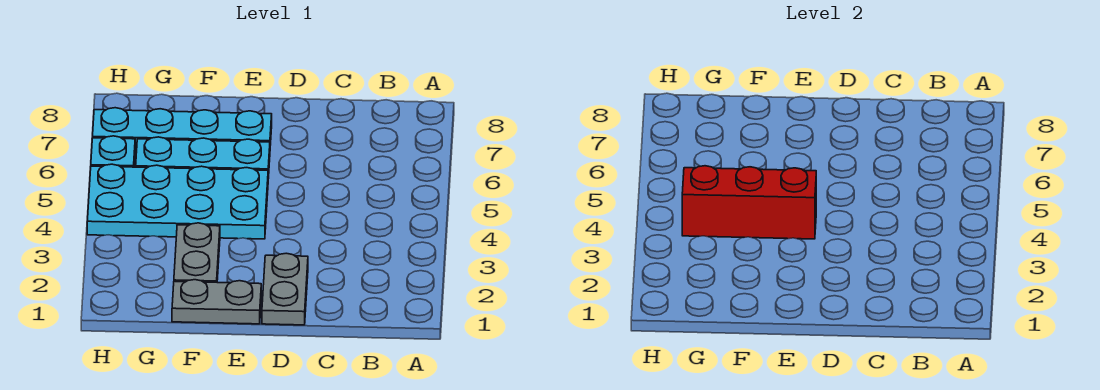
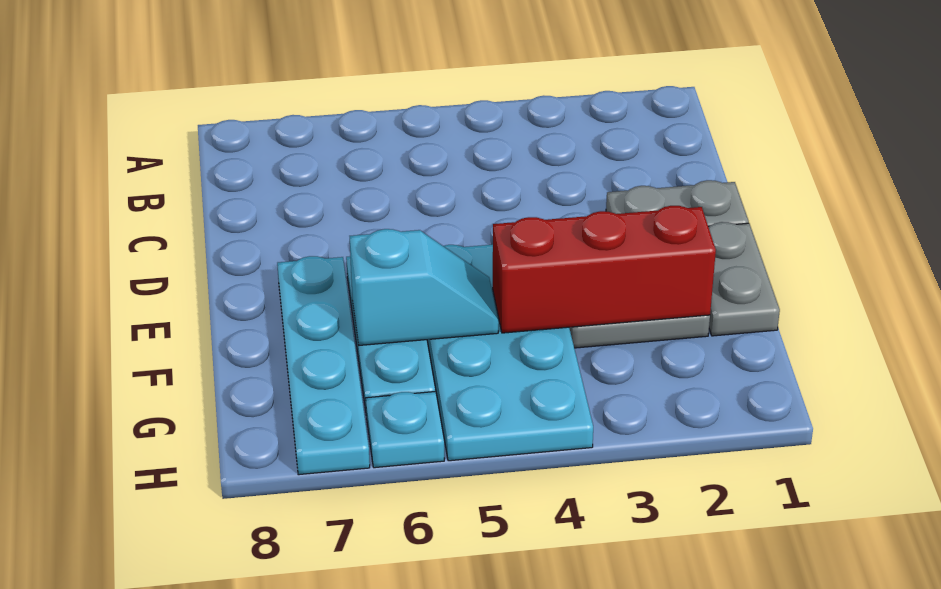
red brick E4:G4 level 2 -> red brick F2:F4 level 2
none -> cyan slope F5:F6 level 2 top 6

